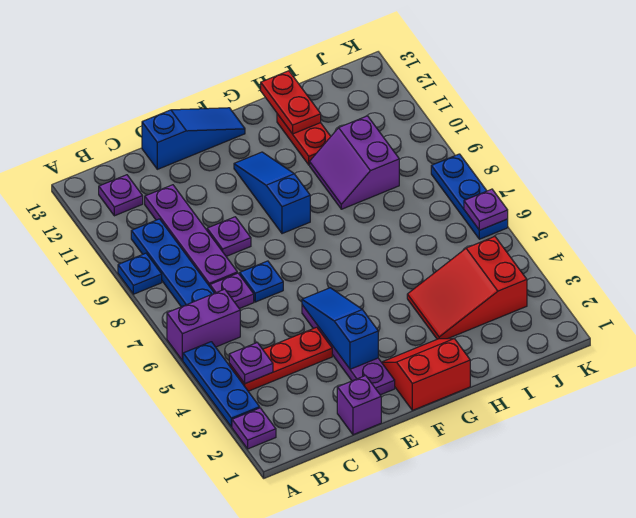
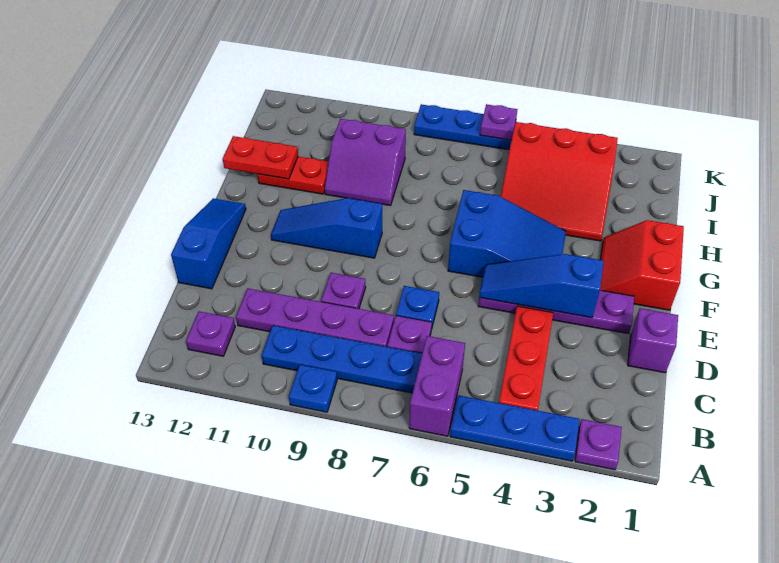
purple plate B4 level 2 -> none
none -> blue slope F4:G6 level 1 top 6
red slope H3:J4 level 1 top J -> red slope H3:J5 level 1 top J

